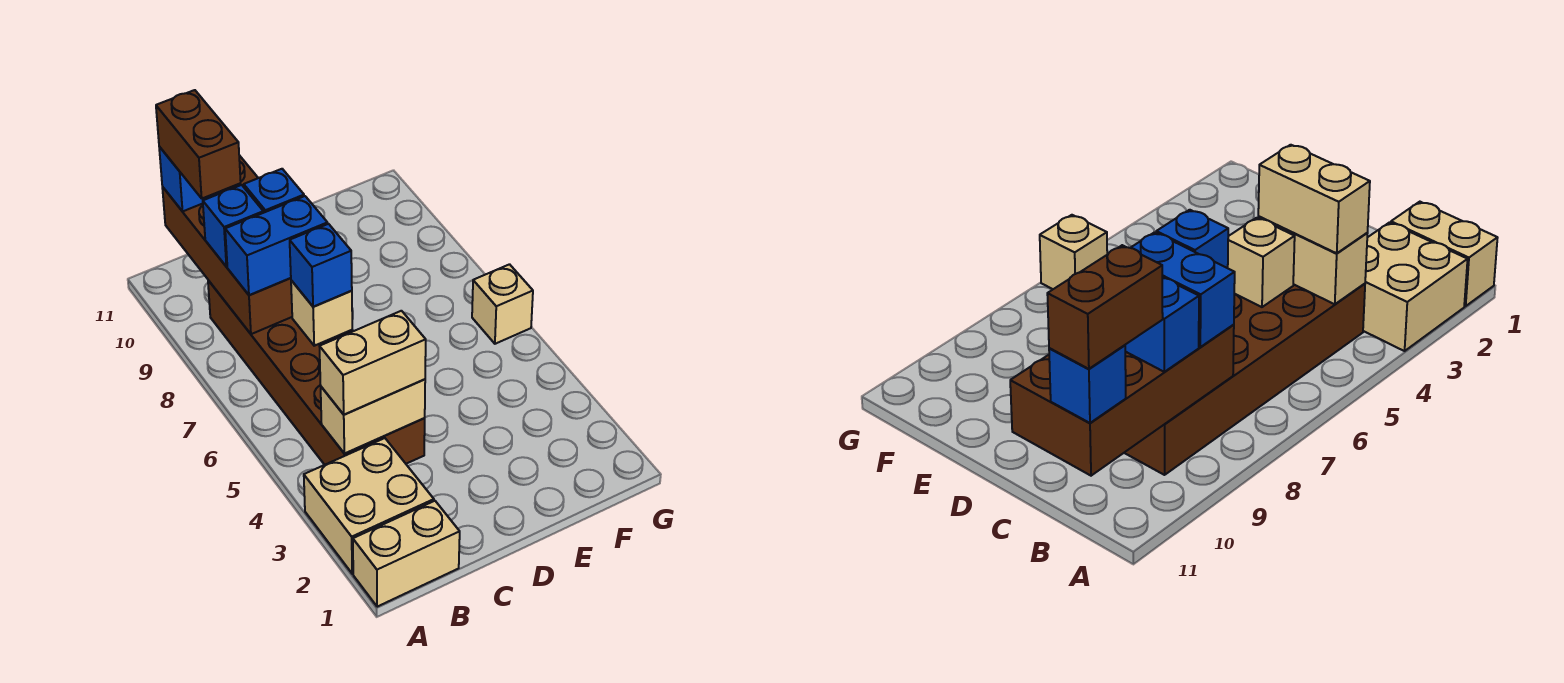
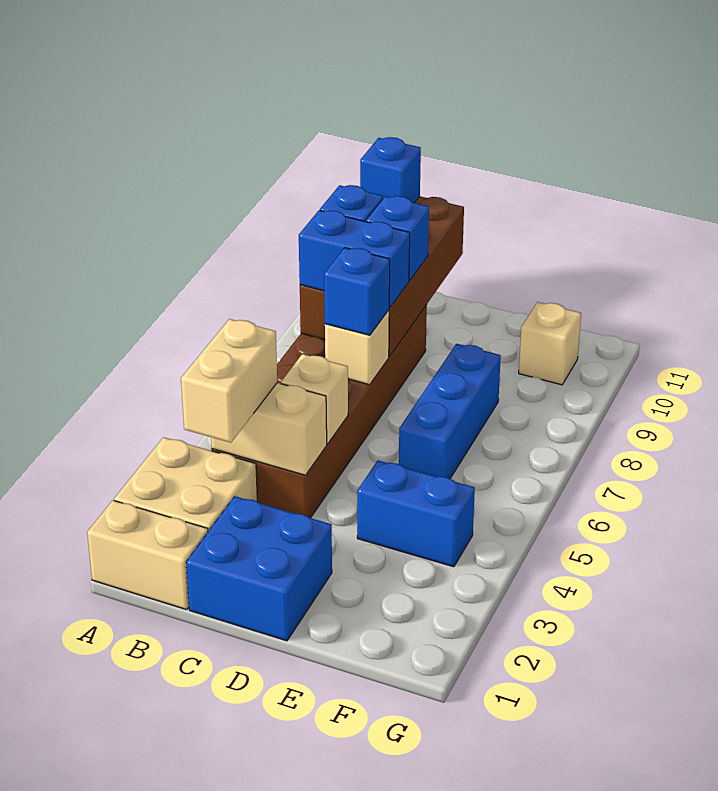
tan brick B4:C4 level 3 -> tan brick B3:B4 level 3
brown brick B10:B11 level 4 -> none
none -> blue brick C1:D2 level 1
none -> blue brick E4:F4 level 1
none -> blue brick E6:E8 level 1
tan brick G6 level 1 -> tan brick F10 level 1

